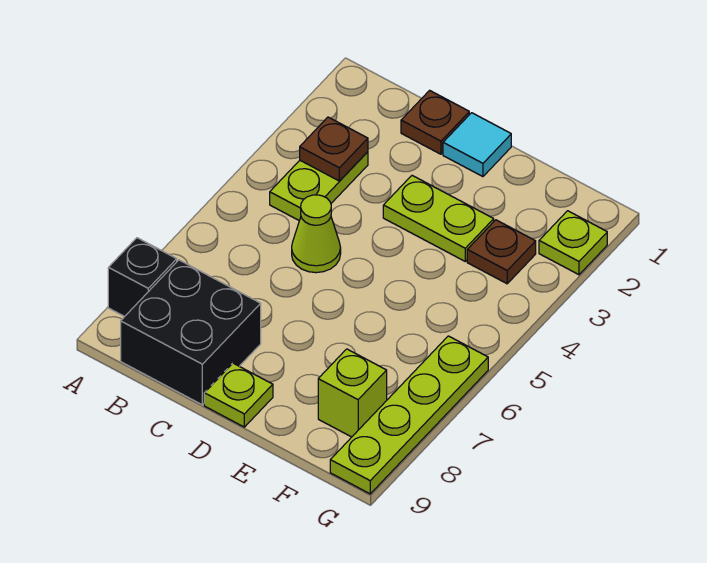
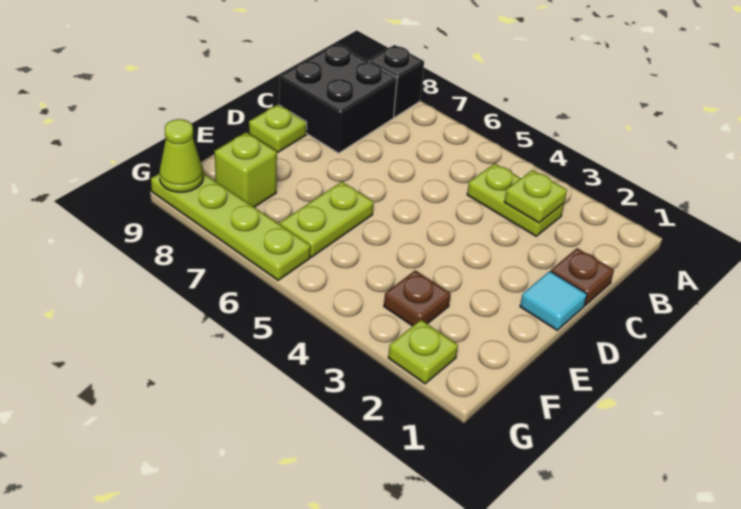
brown plate B3 level 2 -> lime plate B3 level 2
lime cone C5 level 1 -> lime cone G9 level 2
lime plate D3:E3 level 1 -> lime plate E6:F6 level 1

